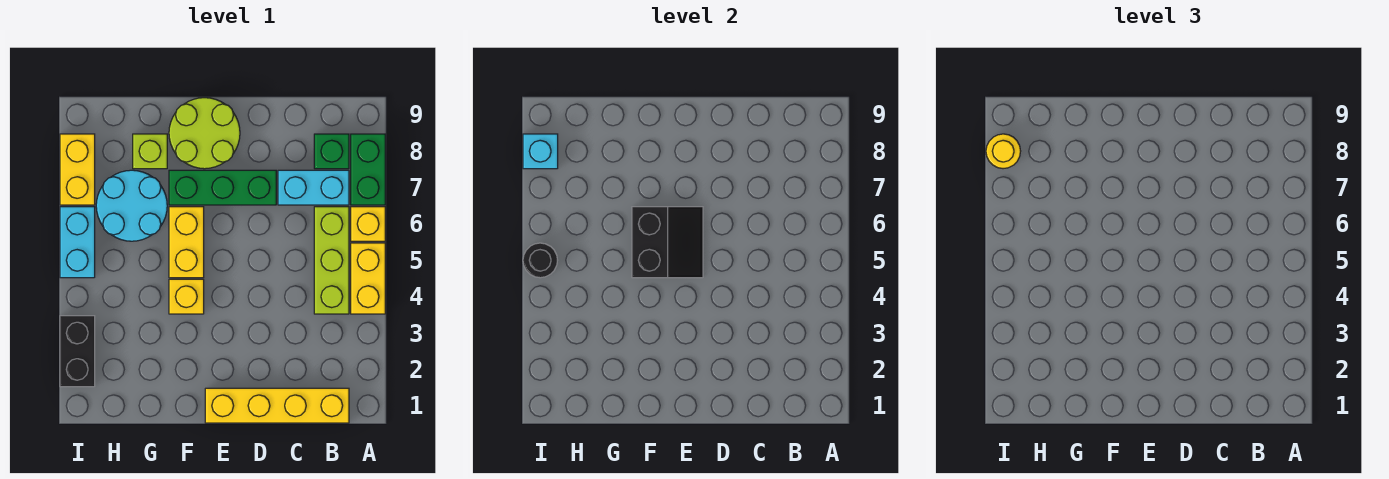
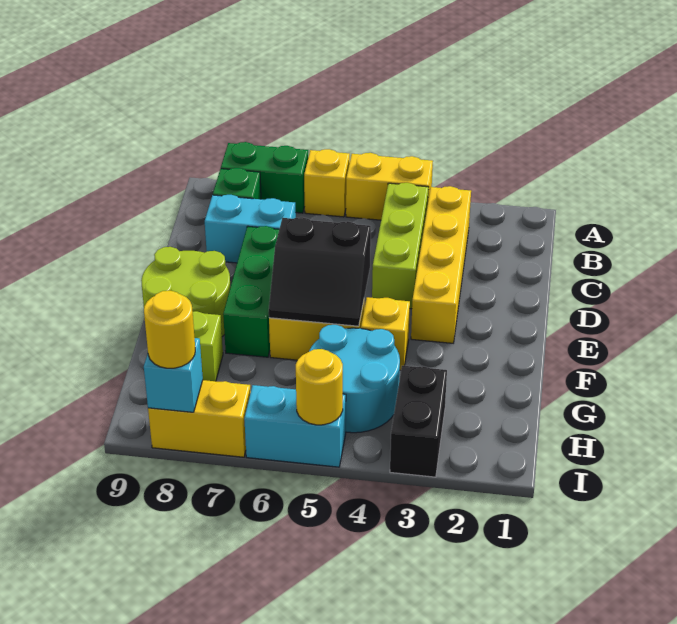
yellow brick B1:E1 level 1 -> yellow brick B3:E3 level 1
lime brick B4:B6 level 1 -> lime brick B4:D4 level 1
cyan brick B7:C7 level 1 -> cyan brick C7:C8 level 1
black slope E5:F6 level 2 top F -> black slope E5:F6 level 2 top E
cyan round brick G6:H7 level 1 -> cyan round brick G4:H5 level 1
black brick I2:I3 level 1 -> black brick H3:I3 level 1
black round brick I5 level 2 -> yellow round brick I5 level 2

